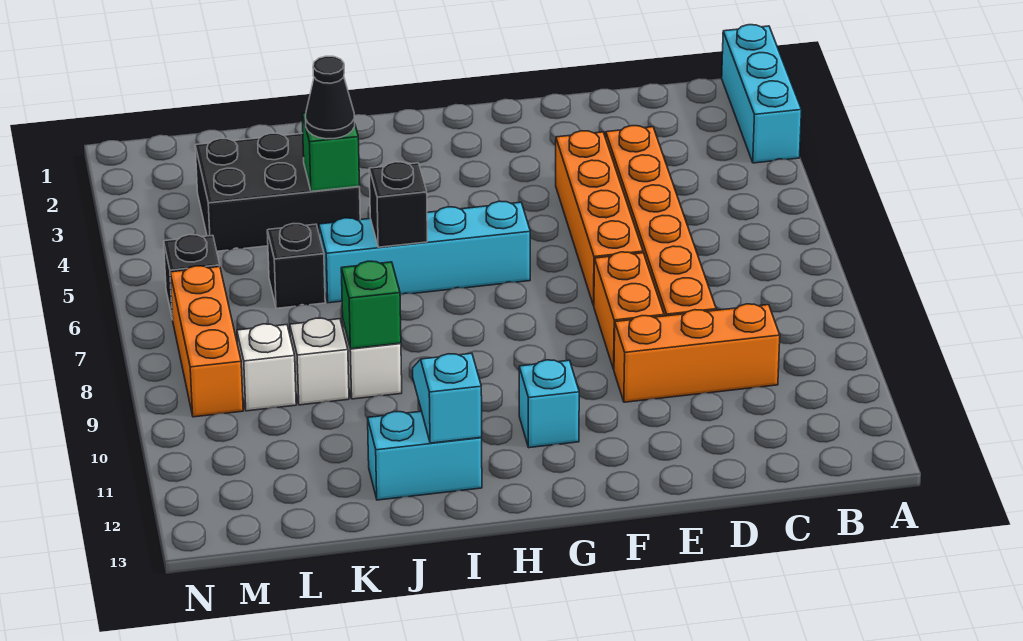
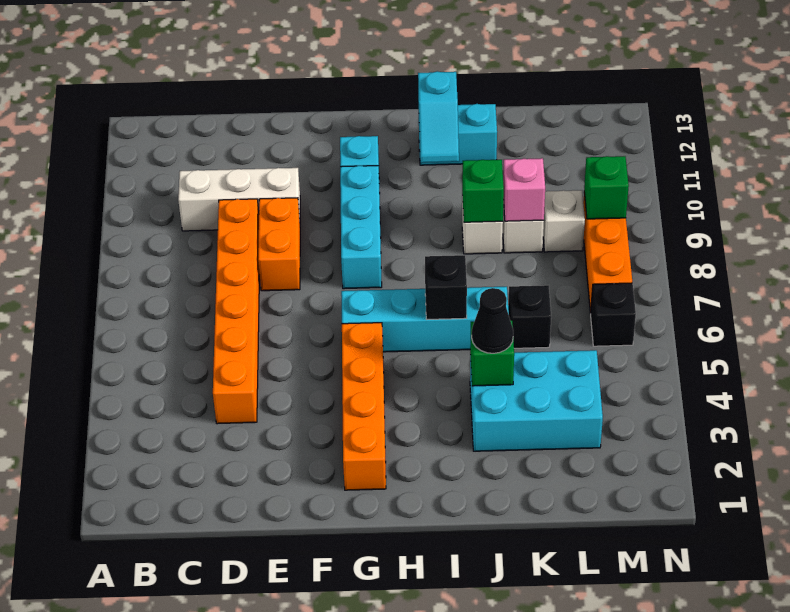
cyan brick A1:A3 level 1 -> cyan brick G8:G10 level 1
orange brick C10:E10 level 1 -> white brick C10:E10 level 1
orange brick E4:E7 level 1 -> orange brick G2:G5 level 1
black brick J3:L4 level 1 -> cyan brick J3:L4 level 1
none -> pink brick K9 level 2
none -> green brick M9 level 2

